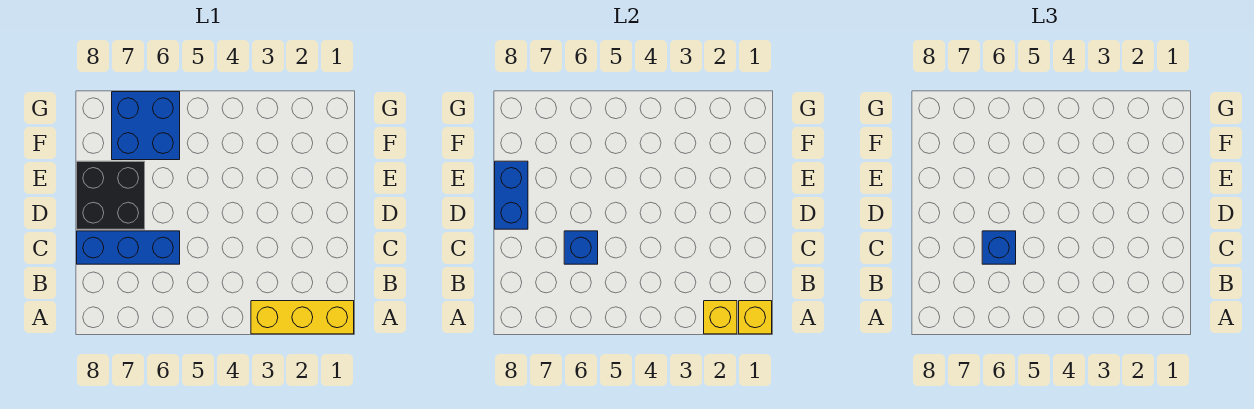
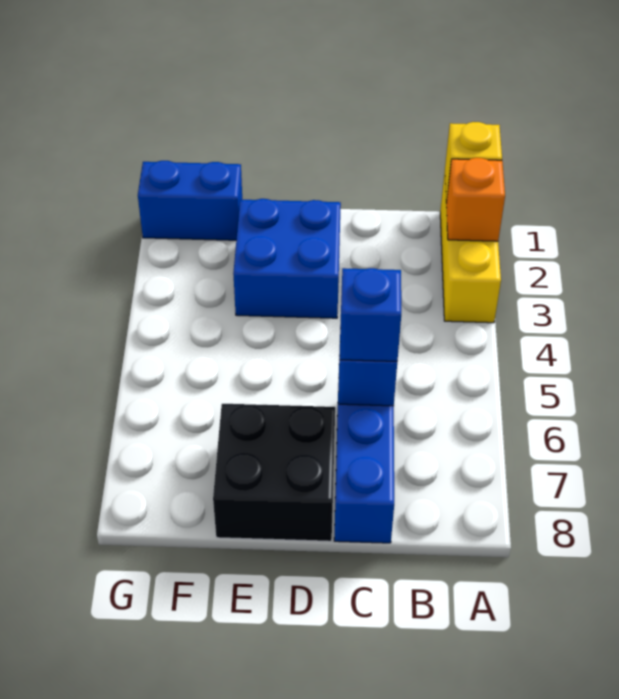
yellow brick A2 level 2 -> orange brick A2 level 2
blue brick D8:E8 level 2 -> blue brick F1:G1 level 1
blue brick F6:G7 level 1 -> blue brick D2:E3 level 1

